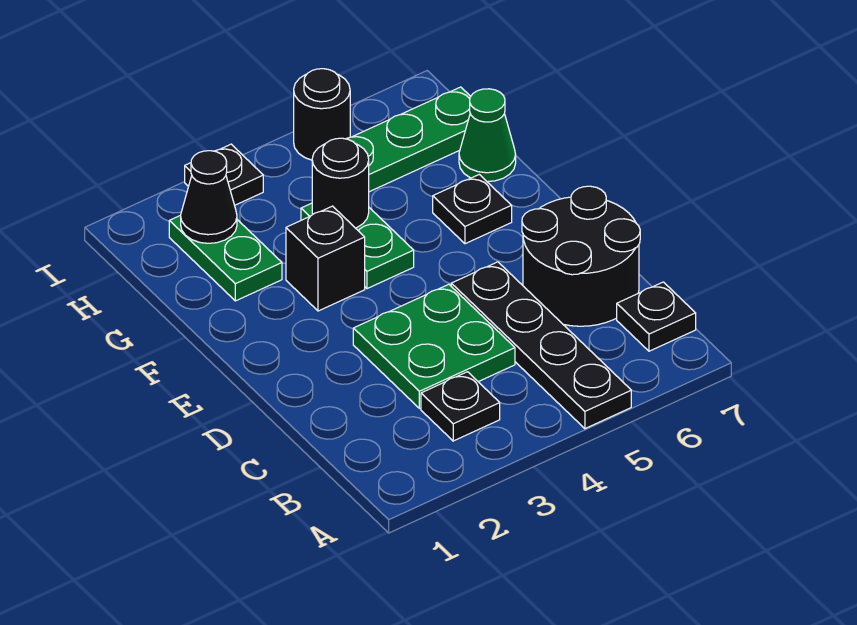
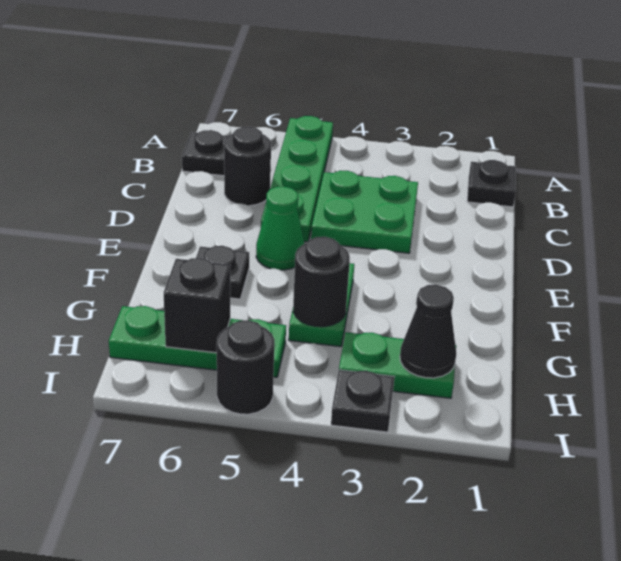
black plate A5:D5 level 1 -> green plate A5:D5 level 1
black plate B3 level 1 -> black plate B1 level 1
black round brick C6:D7 level 1 -> black round brick C6 level 1
black brick F3 level 1 -> black brick H6 level 2
green plate G2:H2 level 1 -> green plate H2:H3 level 1
green cone G7 level 1 -> green cone E5 level 1

